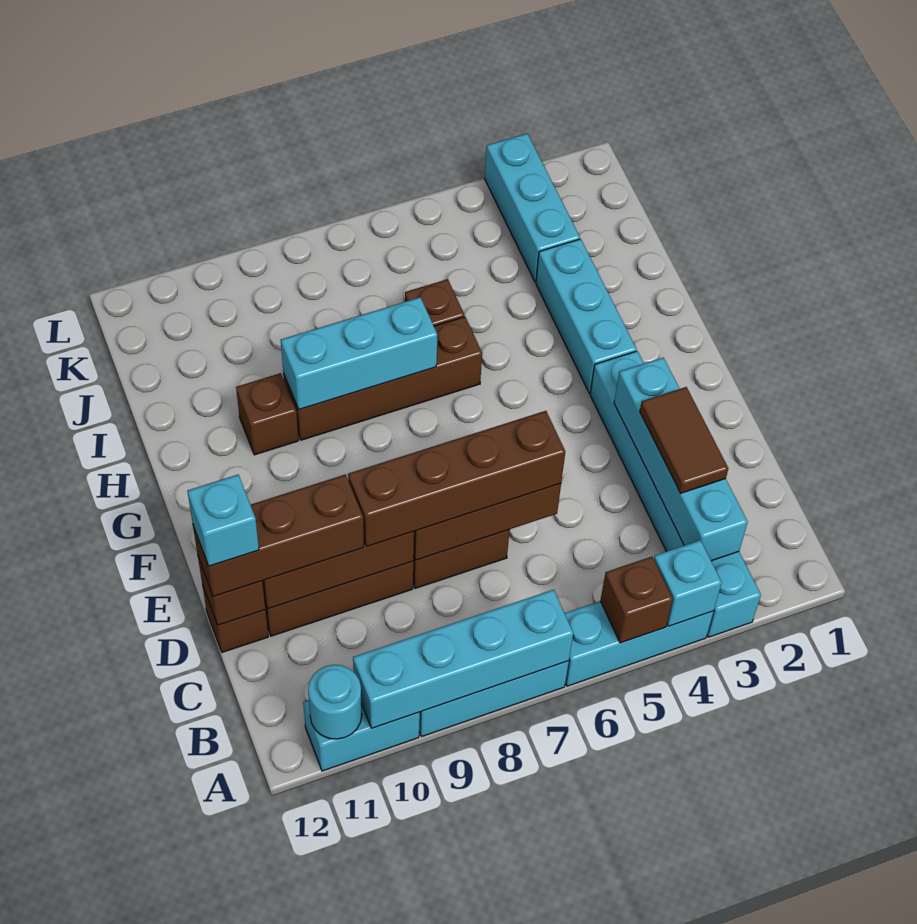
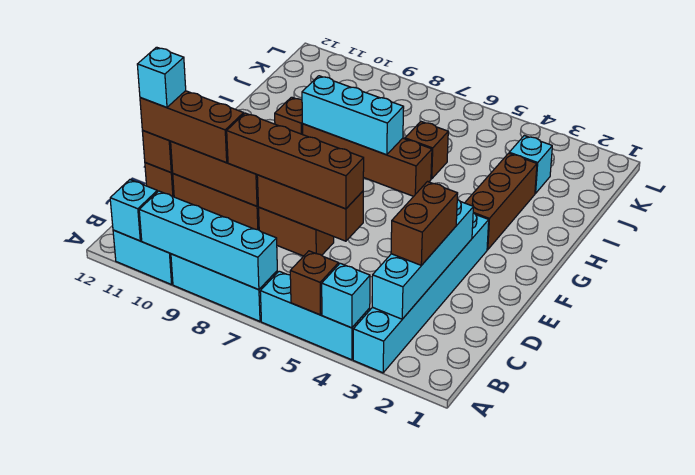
cyan round brick A11 level 2 -> cyan brick A11 level 2
brown tile C3:D3 level 3 -> brown brick C3:D3 level 3
cyan brick G3:I3 level 1 -> brown brick G3:I3 level 1
cyan brick J3:L3 level 1 -> cyan brick J3 level 1

